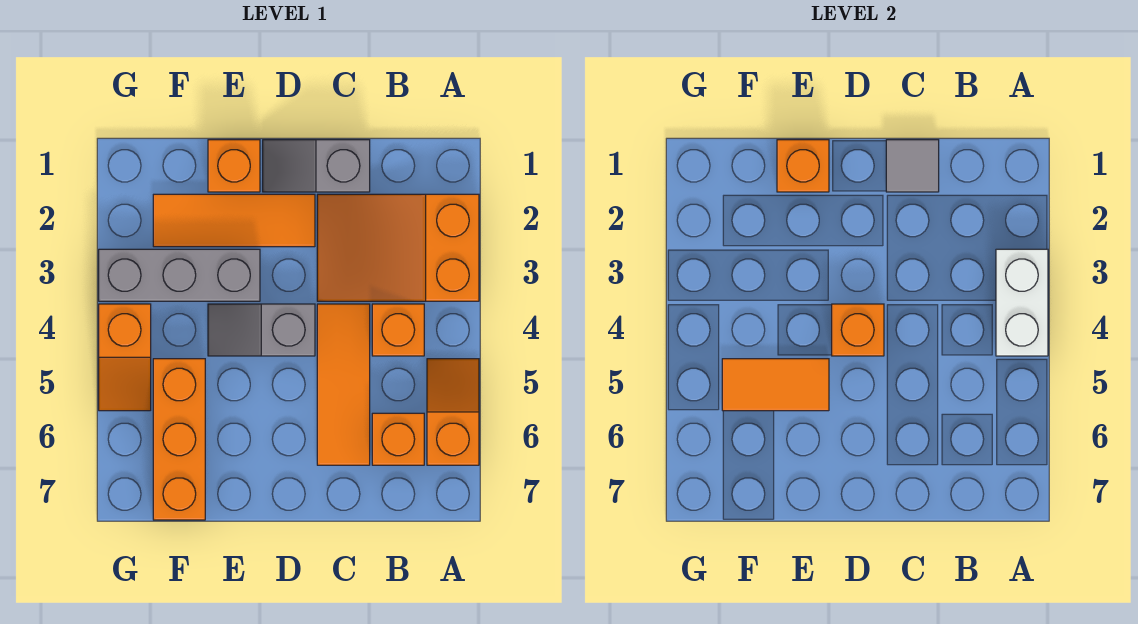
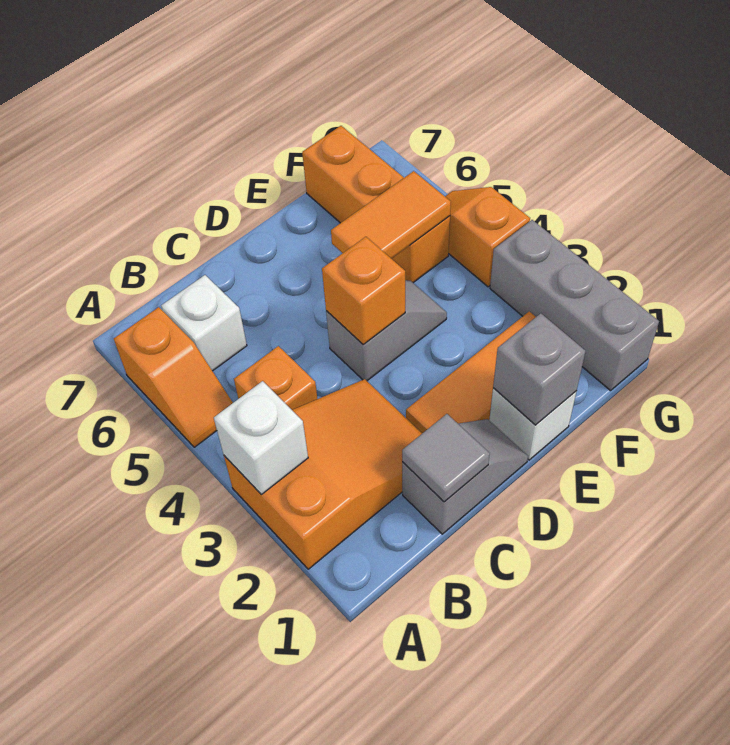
white brick A3:A4 level 2 -> white brick A3 level 2
orange brick B6 level 1 -> white brick B6 level 1
orange tile C4:C6 level 1 -> none
orange brick E1 level 1 -> white brick E1 level 1
orange brick E1 level 2 -> grey brick E1 level 2
grey brick E3:G3 level 1 -> grey brick G1:G3 level 1

